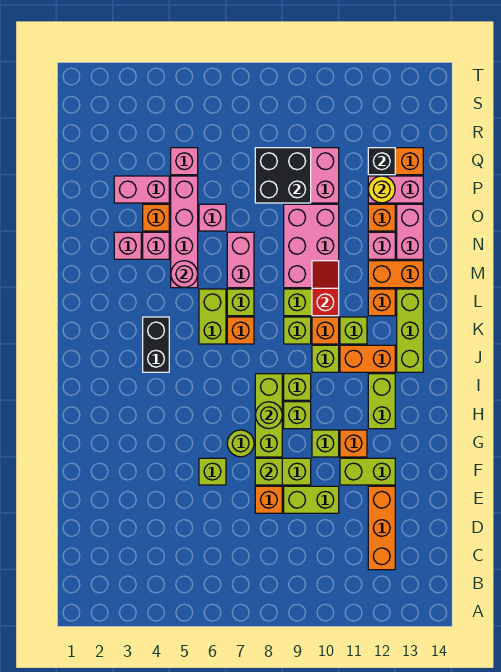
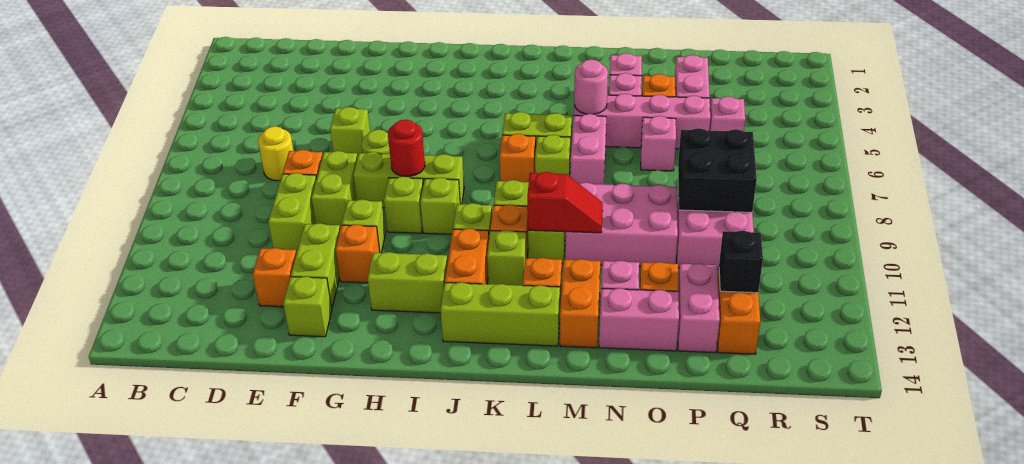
orange brick C12:E12 level 1 -> orange brick E12 level 1
lime brick F8 level 2 -> lime brick F13 level 1
lime round brick H8 level 2 -> red round brick H8 level 2
black brick J4:K4 level 1 -> none
pink brick M7:N7 level 1 -> pink brick M6:M7 level 1
yellow round brick P12 level 2 -> yellow round brick D7 level 1

